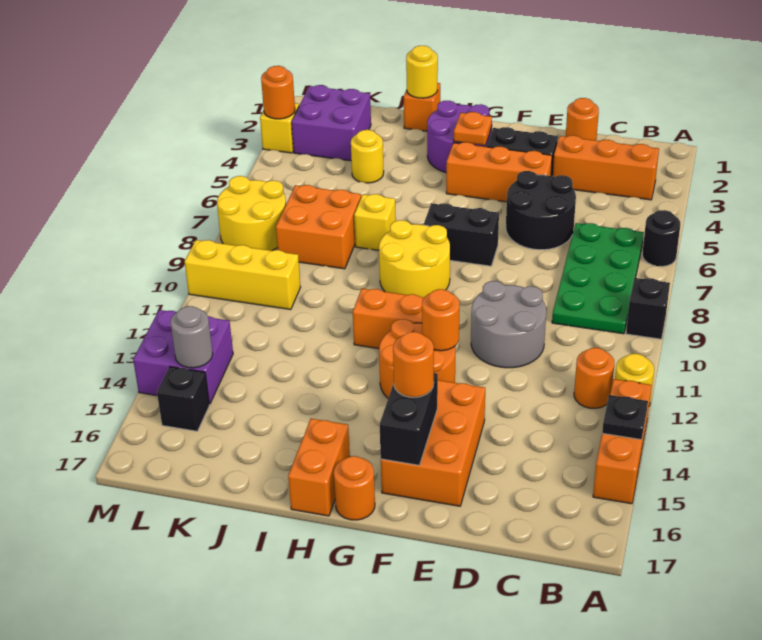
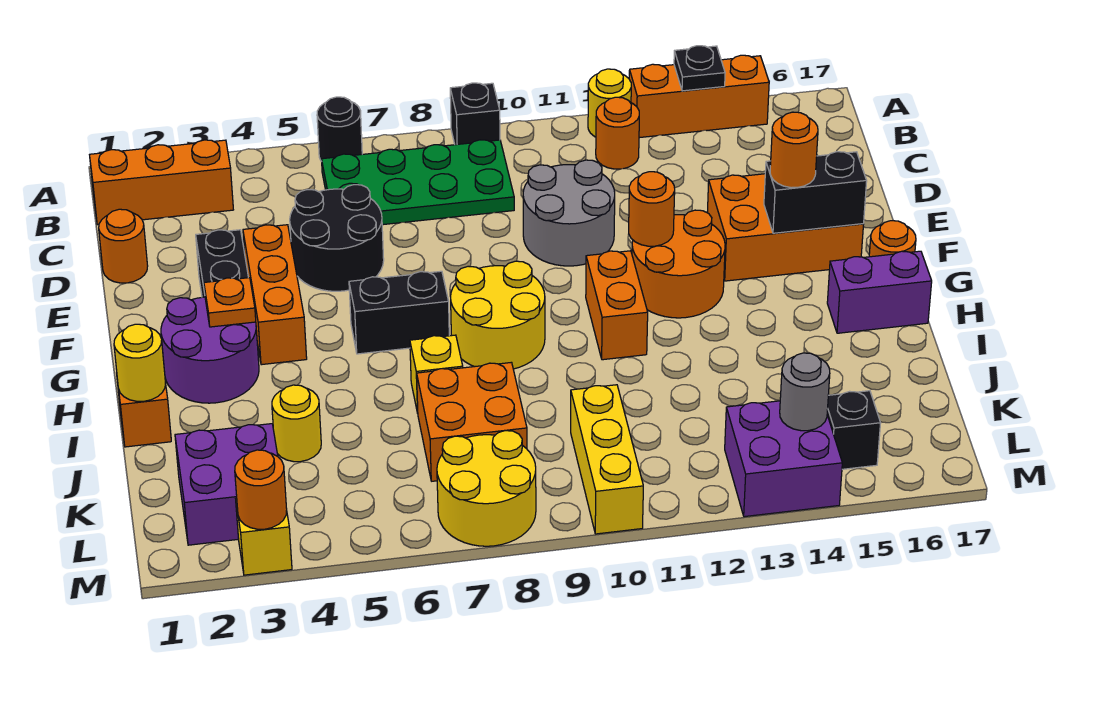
orange brick B3:D3 level 1 -> orange brick B1:B3 level 1
black brick F7:G7 level 1 -> black brick G6:G7 level 1
orange brick H16:H17 level 1 -> purple brick H16:H17 level 1

